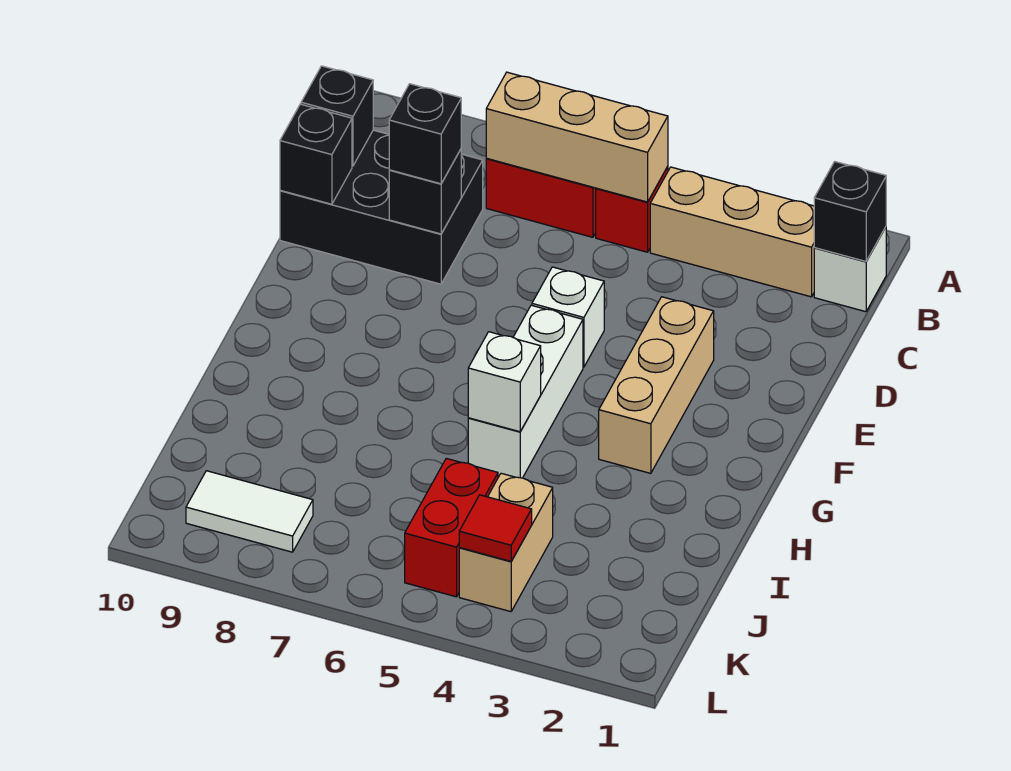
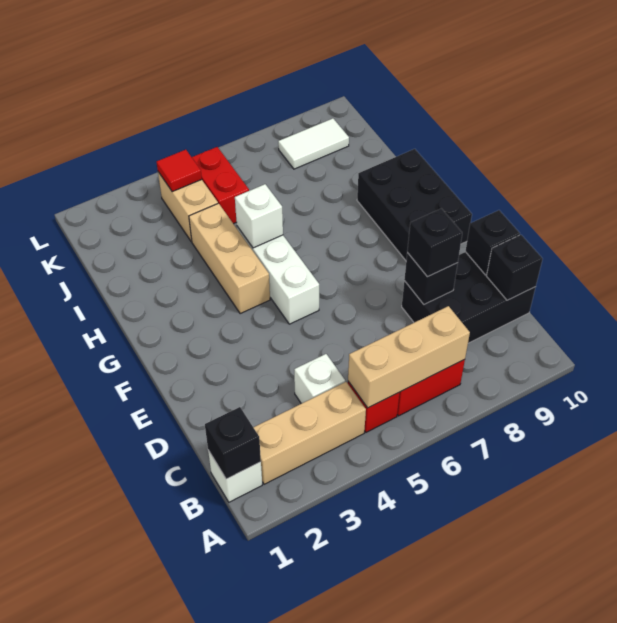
tan brick E3:G3 level 1 -> tan brick G4:I4 level 1
white brick E5 level 1 -> white brick C4 level 1
none -> black brick F9:H10 level 1

